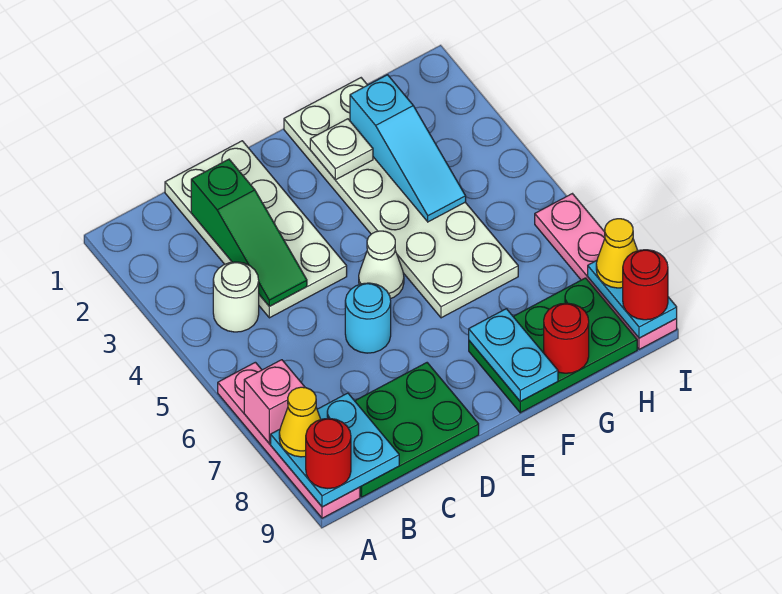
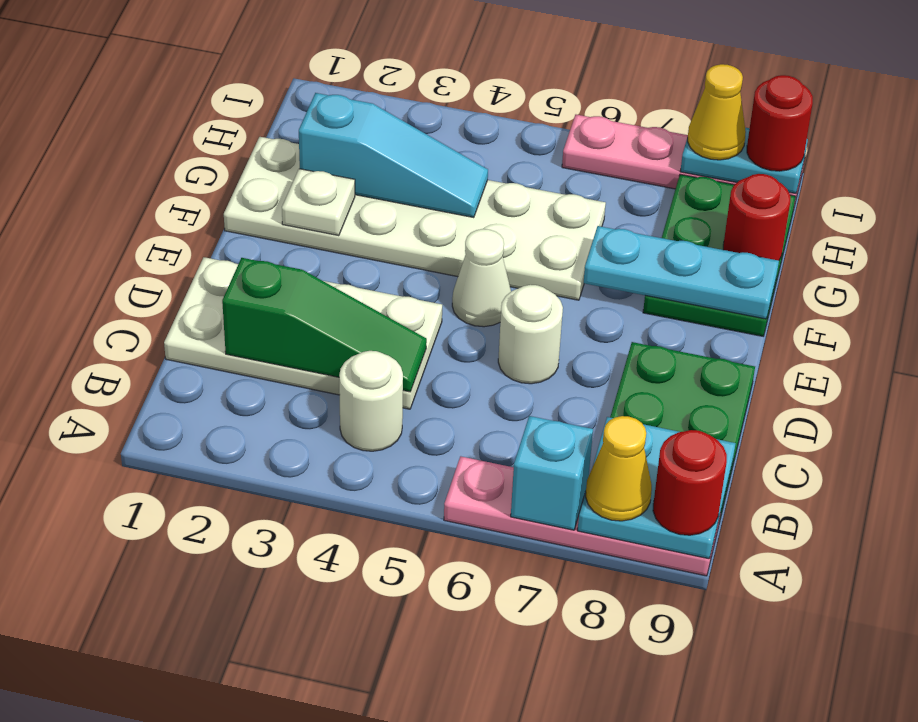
pink brick A7 level 2 -> cyan brick A7 level 2
cyan round brick D6 level 1 -> white round brick D6 level 1
cyan plate F8:F9 level 2 -> cyan plate F7:F9 level 2

